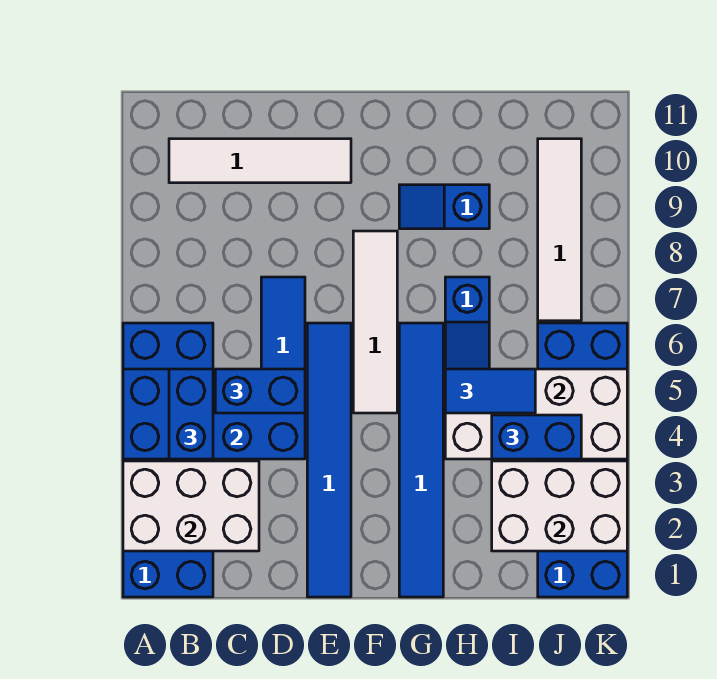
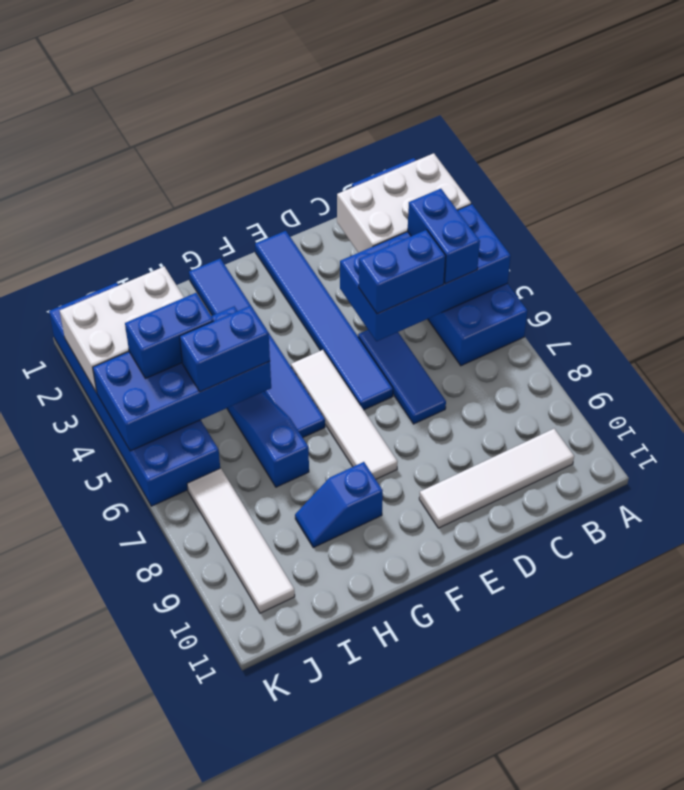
blue slope G9:H9 level 1 top H -> blue slope G9:H9 level 1 top G
white brick H4:K5 level 2 -> blue brick H4:K5 level 2
blue tile H5:I5 level 3 -> blue brick H5:I5 level 3

